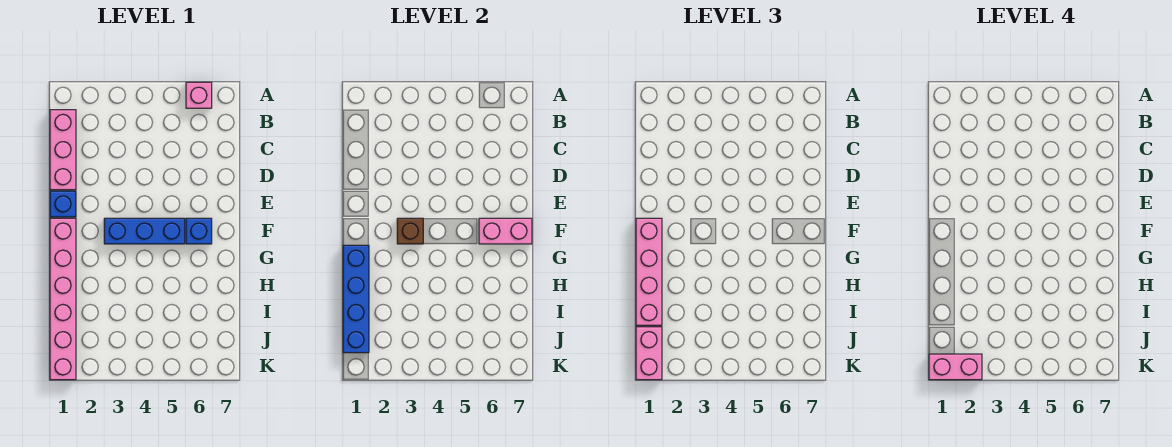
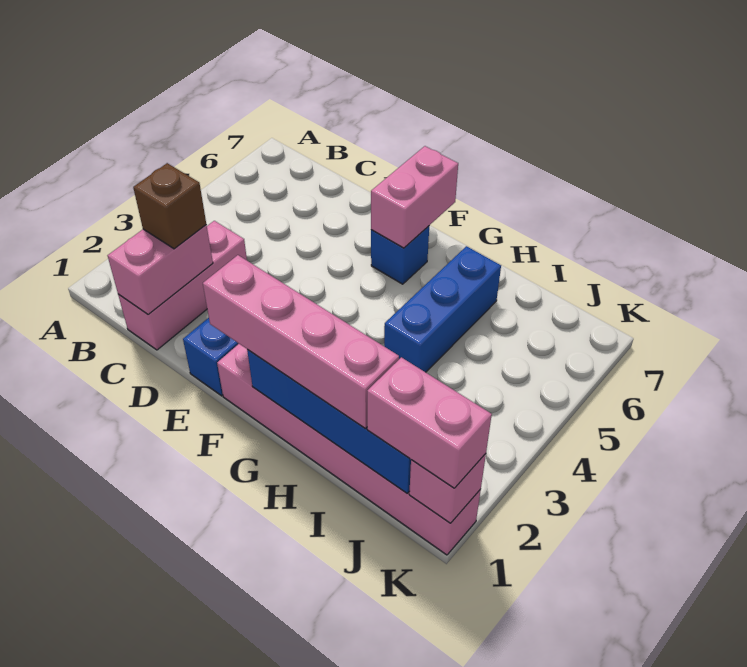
pink brick A6 level 1 -> pink brick K1 level 2
pink brick B1:D1 level 1 -> pink brick C1:C3 level 1
blue brick F3:F5 level 1 -> blue brick H4:H6 level 1
brown brick F3 level 2 -> brown brick C2 level 3
pink brick K1:K2 level 4 -> pink brick C1:C2 level 2

